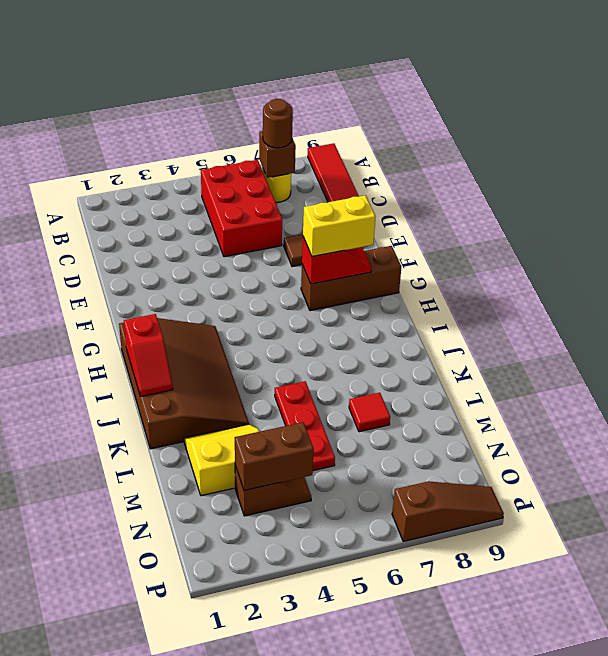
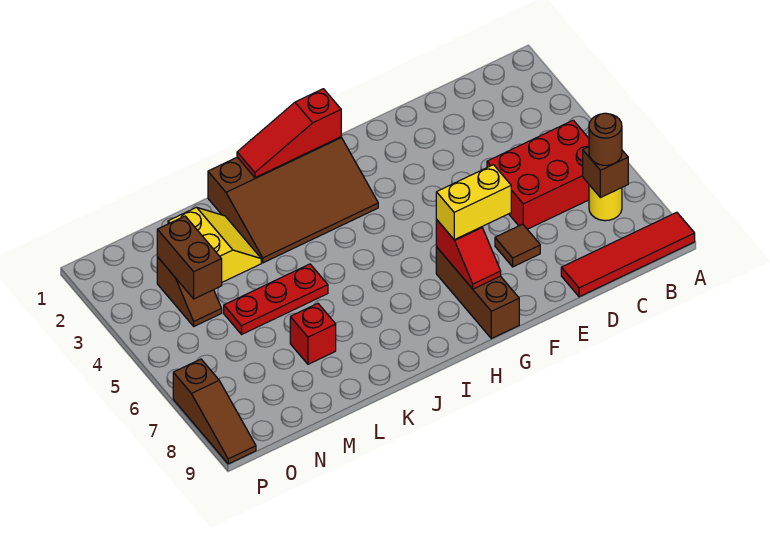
yellow brick G7:G8 level 3 -> yellow brick F7:G7 level 3
red slope I1:J1 level 2 top I -> red slope H1:J1 level 2 top H
red tile L7 level 1 -> red brick L7 level 1

